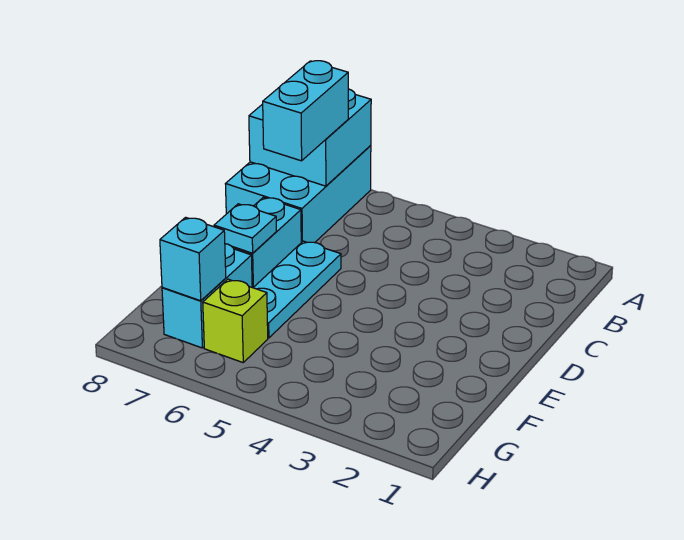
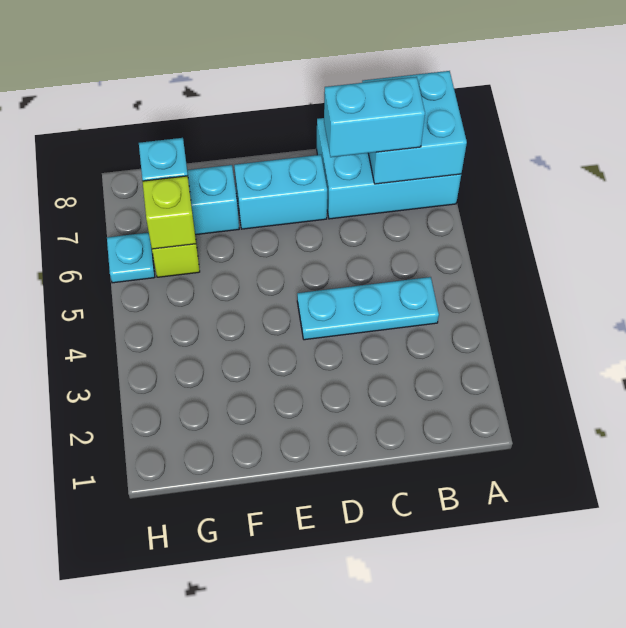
cyan plate D6:F6 level 1 -> cyan plate B4:D4 level 1
cyan plate E7 level 2 -> cyan plate H6 level 1
none -> lime brick G6 level 2

